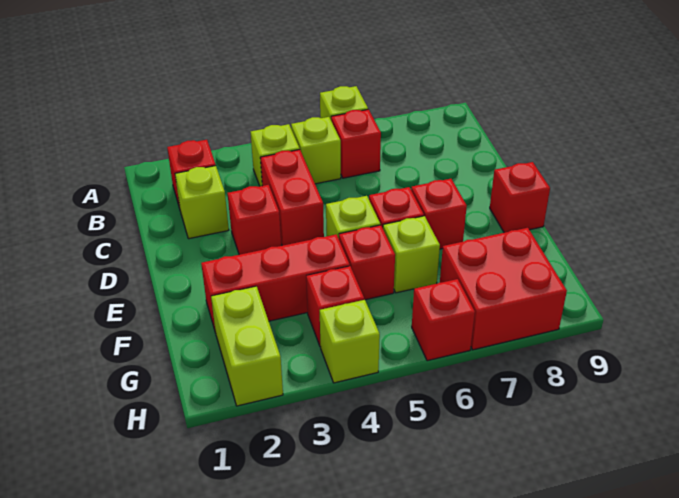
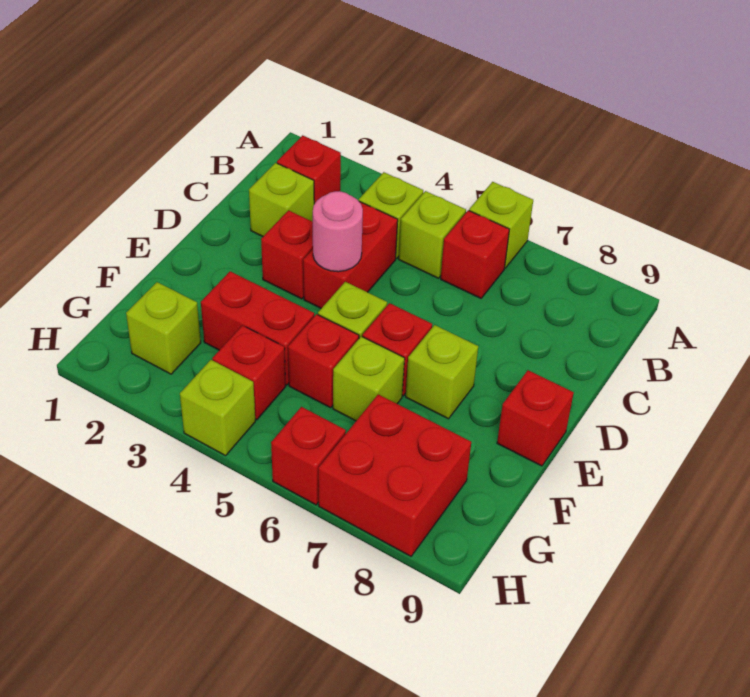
none -> pink round brick D4 level 2
red brick E7 level 1 -> lime brick E7 level 1
red brick F2:F4 level 1 -> red brick F3:F4 level 1
lime brick G2:H2 level 1 -> lime brick G2 level 1

